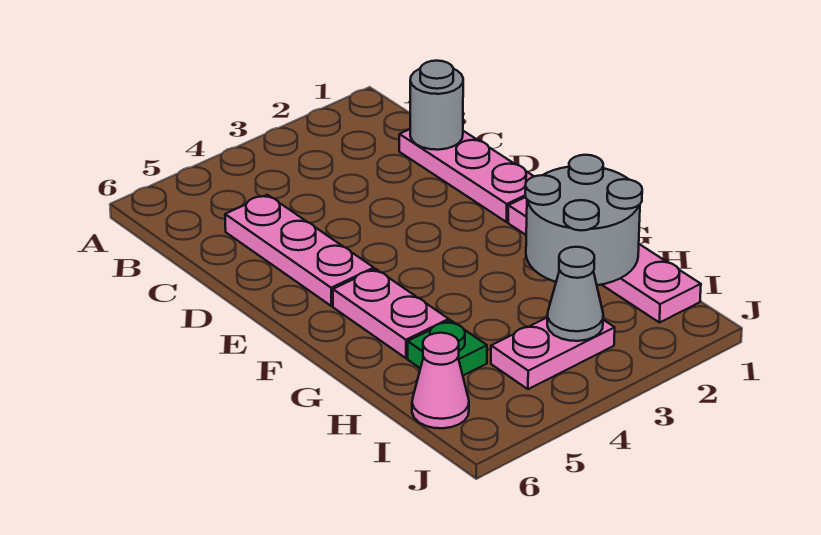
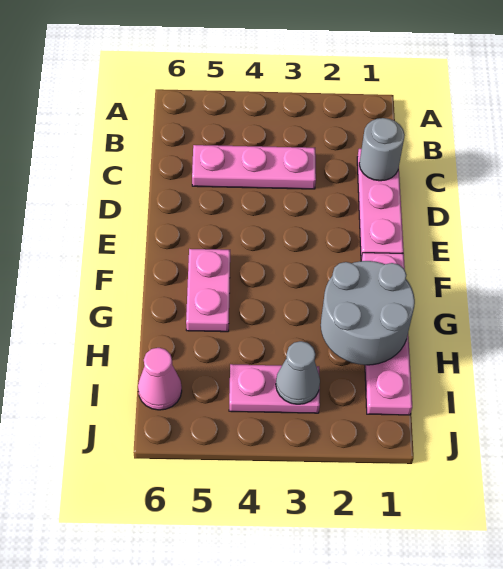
pink plate C5:E5 level 1 -> pink plate C3:C5 level 1
green plate H5 level 1 -> none

